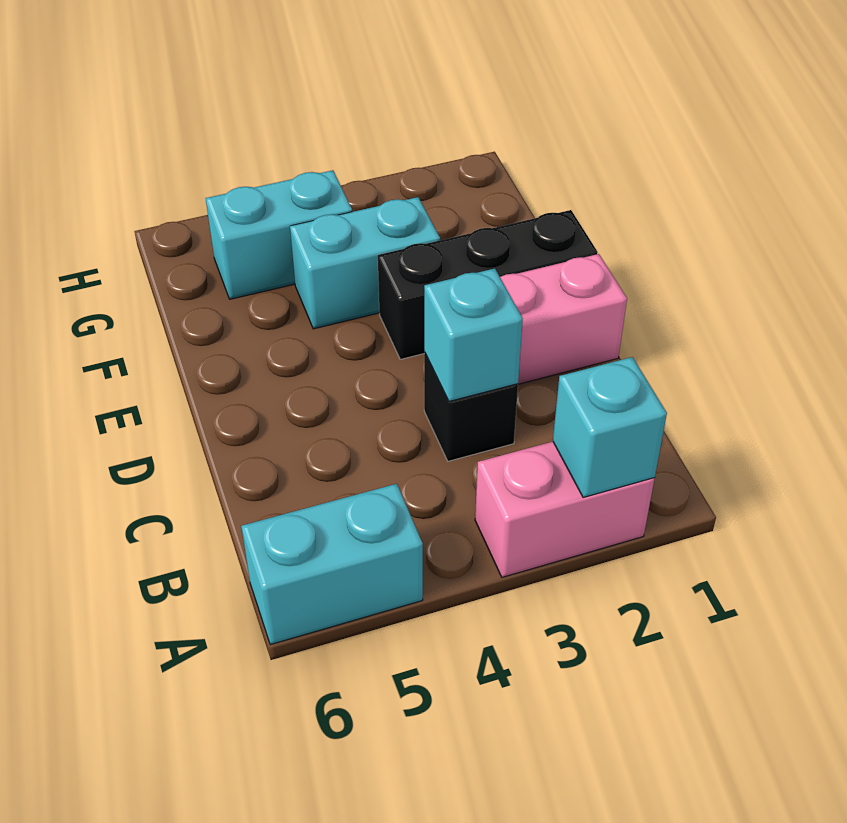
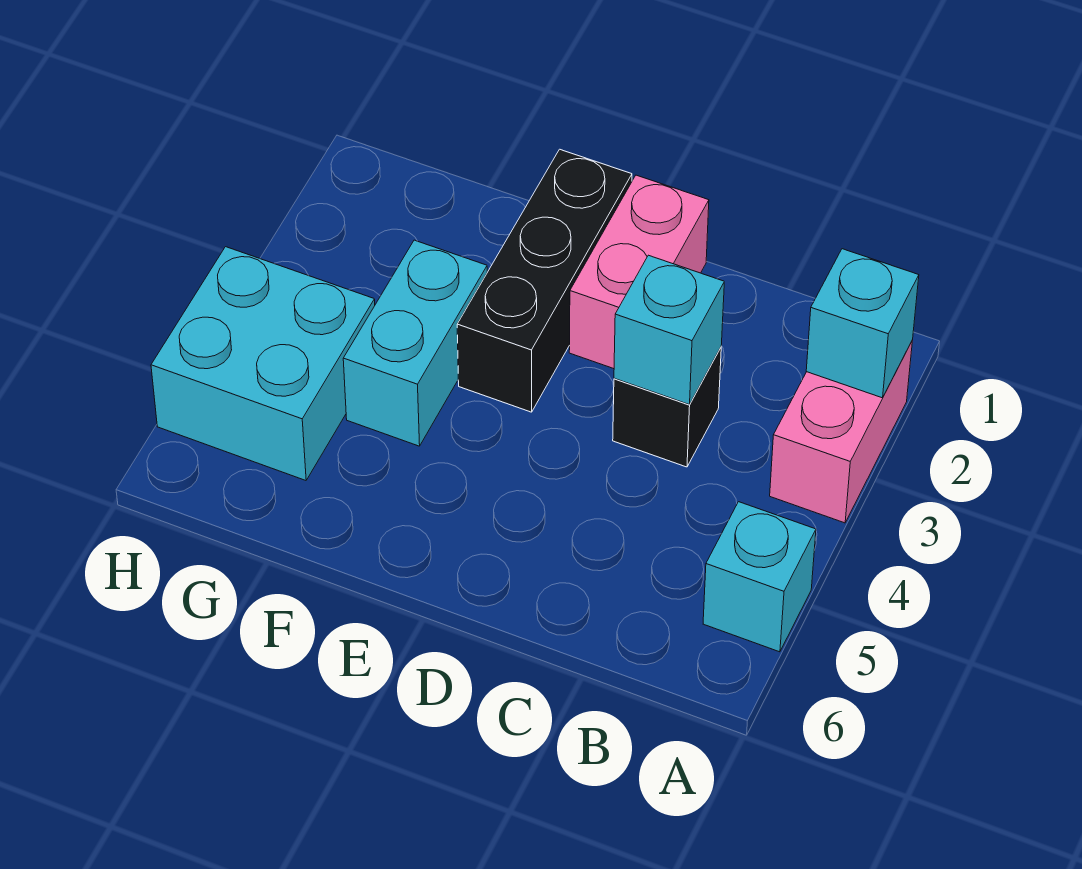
cyan brick A5:A6 level 1 -> cyan brick A5 level 1
cyan brick G4:G5 level 1 -> cyan brick G4:H5 level 1

